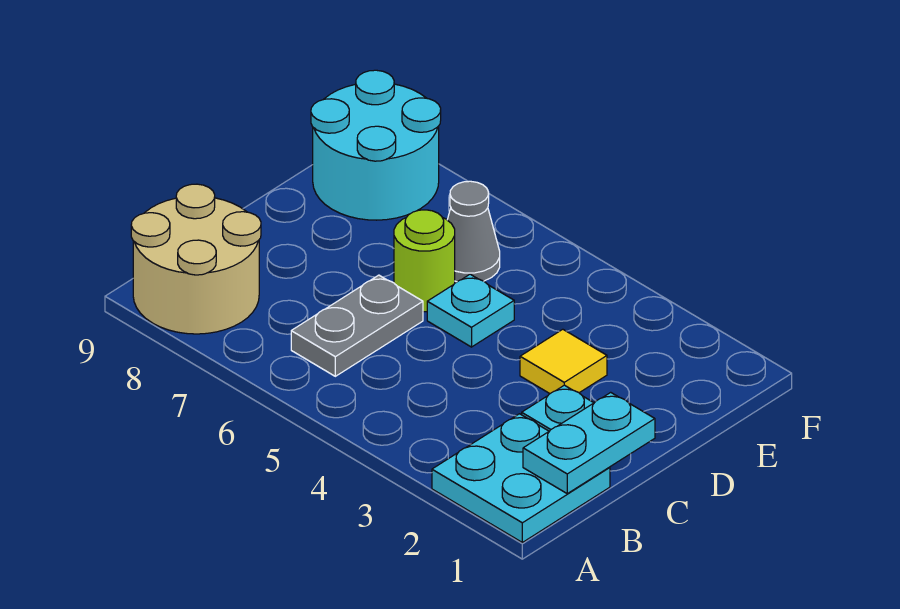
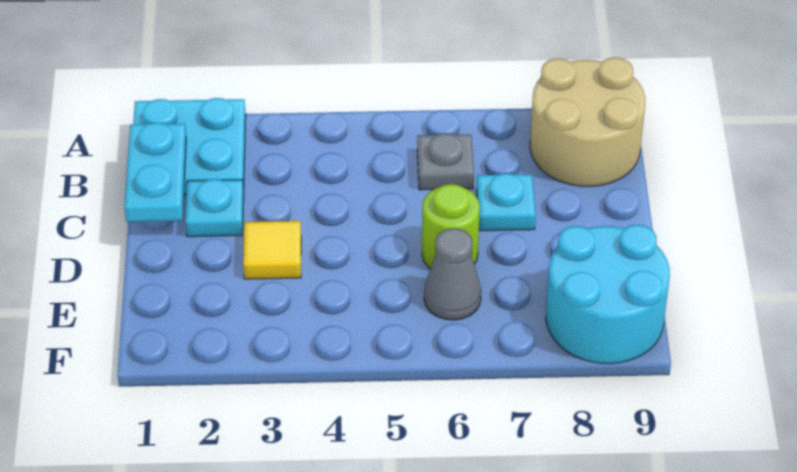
grey plate B6:C6 level 1 -> grey plate B6 level 1
cyan plate D5 level 1 -> cyan plate C7 level 1

